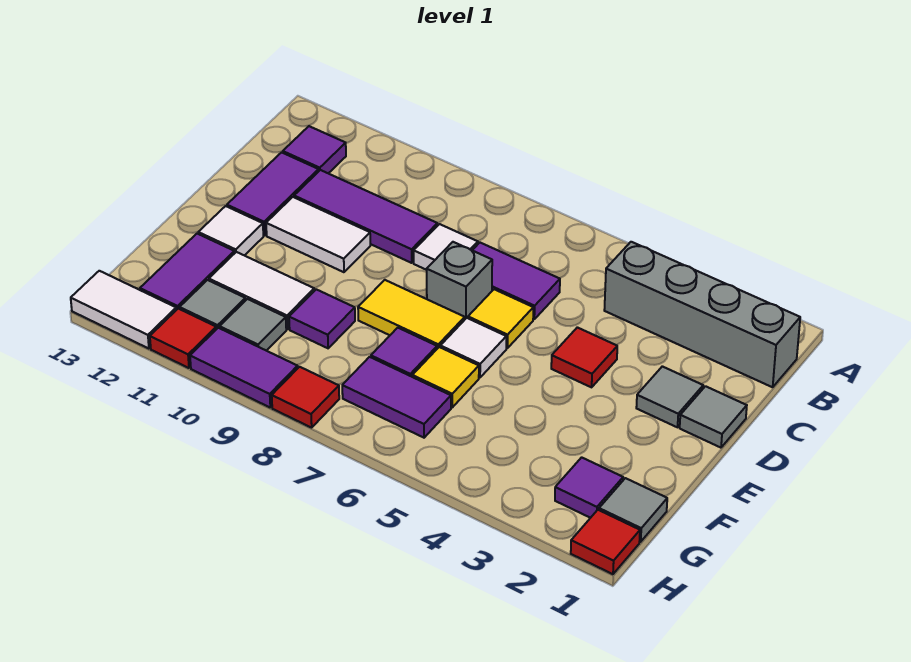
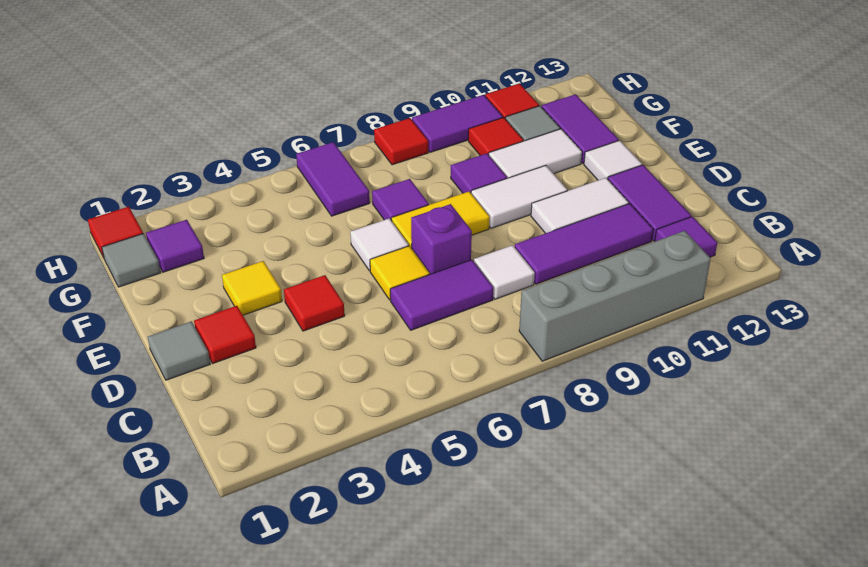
grey brick B1:B4 level 1 -> grey brick A8:A11 level 1
grey tile D2 level 1 -> red tile D2 level 1
grey brick D7 level 1 -> purple brick D7 level 1
yellow tile F6 level 1 -> yellow tile E3 level 1
purple tile G6:G7 level 1 -> purple tile G6:H6 level 1
grey tile G10 level 1 -> red tile G10 level 1
white tile H12:H13 level 1 -> white tile E9:E10 level 1

